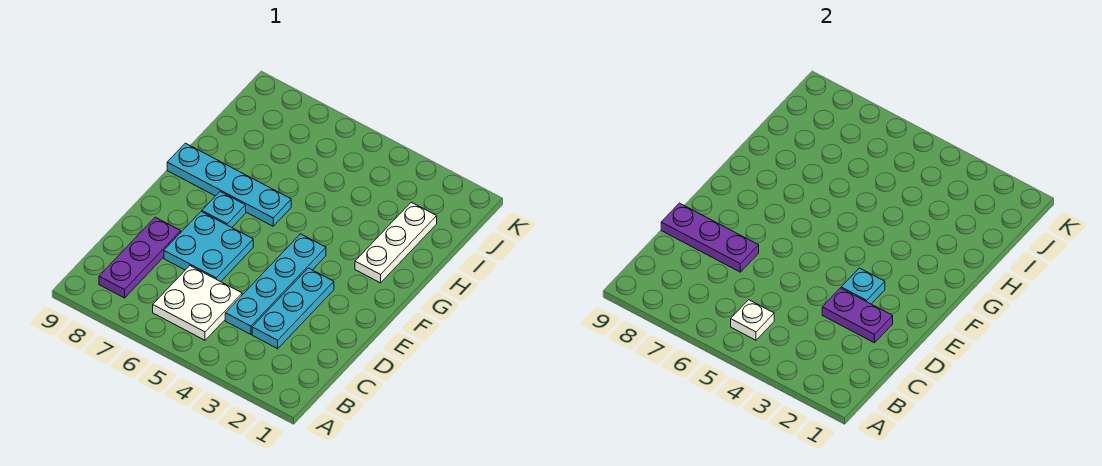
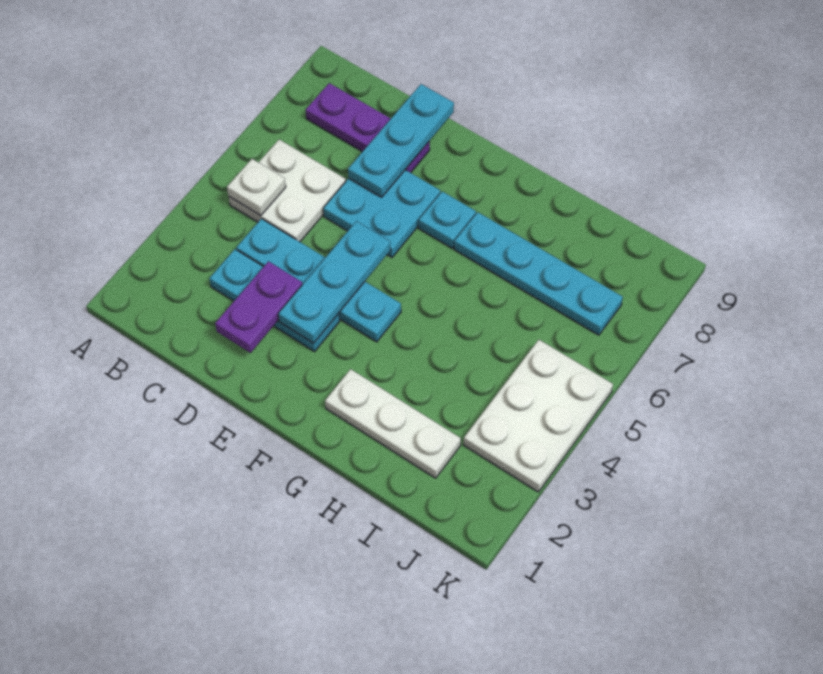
purple plate D7:D9 level 2 -> cyan plate D7:D9 level 2
cyan plate E3 level 2 -> cyan plate E3:E5 level 2
cyan plate G6:G9 level 1 -> cyan plate G7:J7 level 1
none -> white plate J3:K5 level 1

